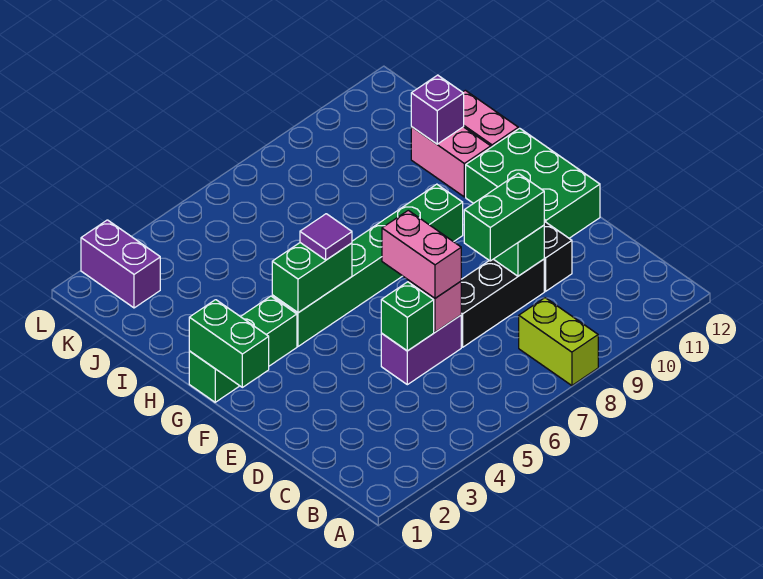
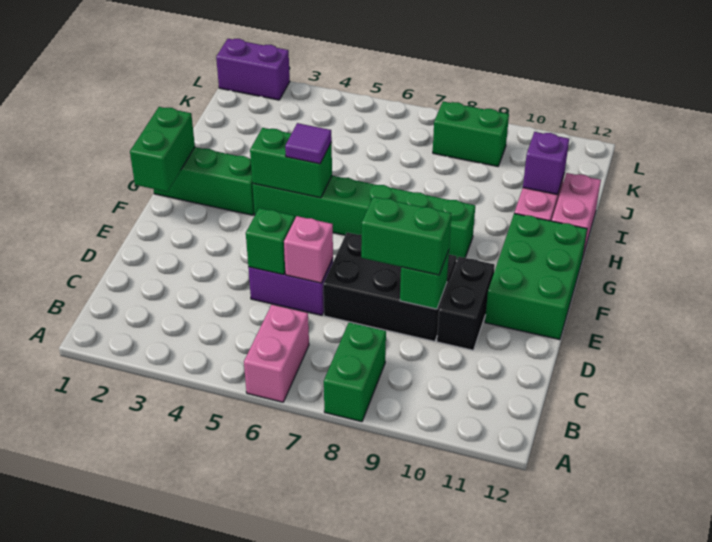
lime brick A8:B8 level 1 -> green brick A8:B8 level 1
pink brick D6:E6 level 3 -> pink brick A6:B6 level 1
black brick D7:D9 level 1 -> black brick D7:E9 level 1
purple brick K2:L2 level 1 -> purple brick L1:L2 level 1
none -> green brick K8:K9 level 1

